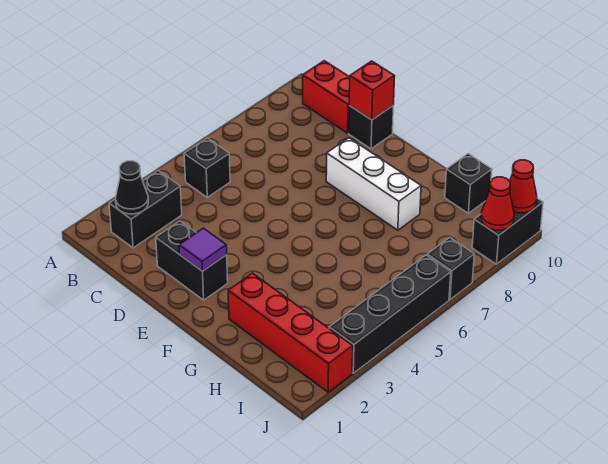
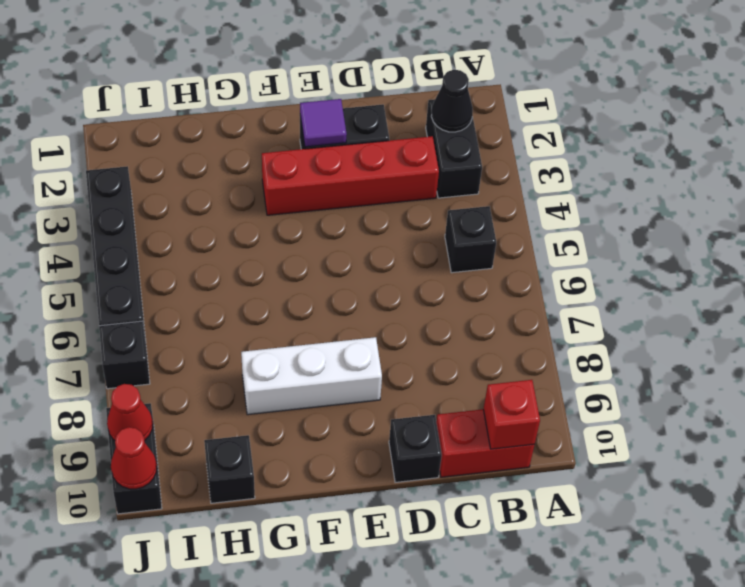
red brick D10 level 2 -> red brick B10 level 2
red brick G2:J2 level 1 -> red brick C3:F3 level 1

